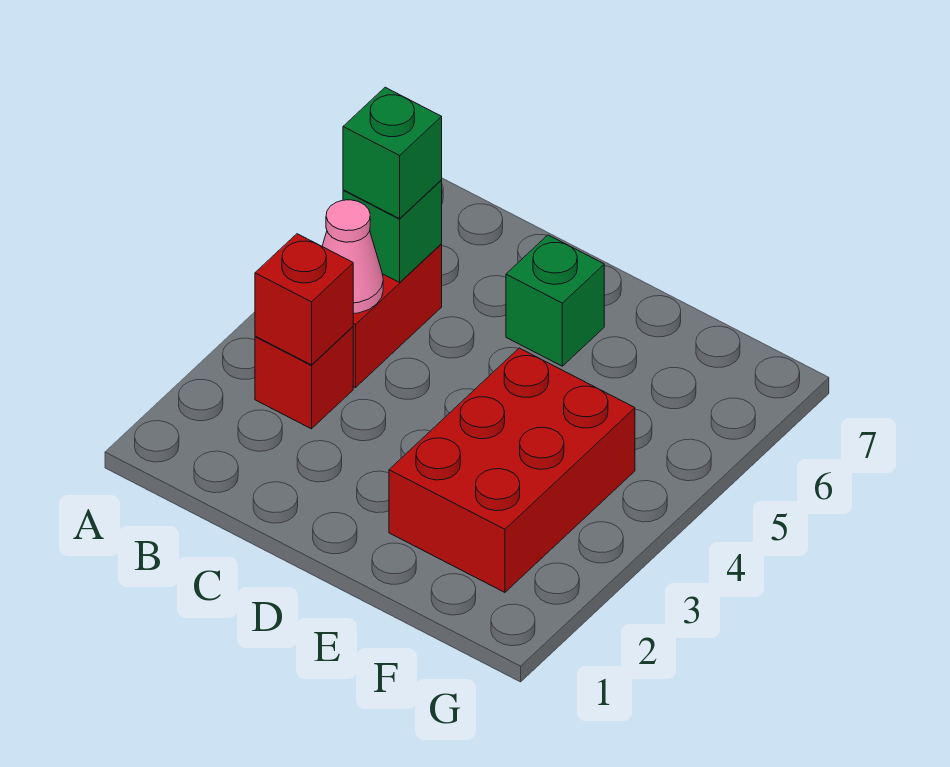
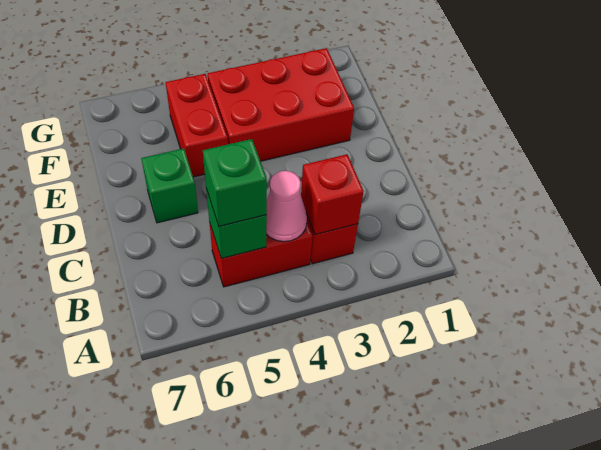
none -> red brick E5:F5 level 1

